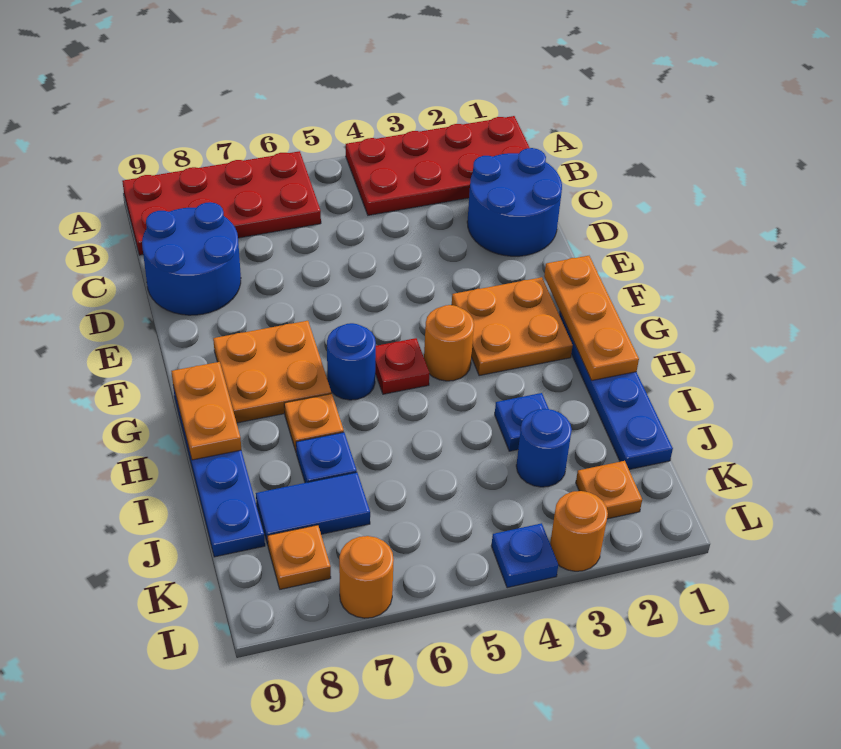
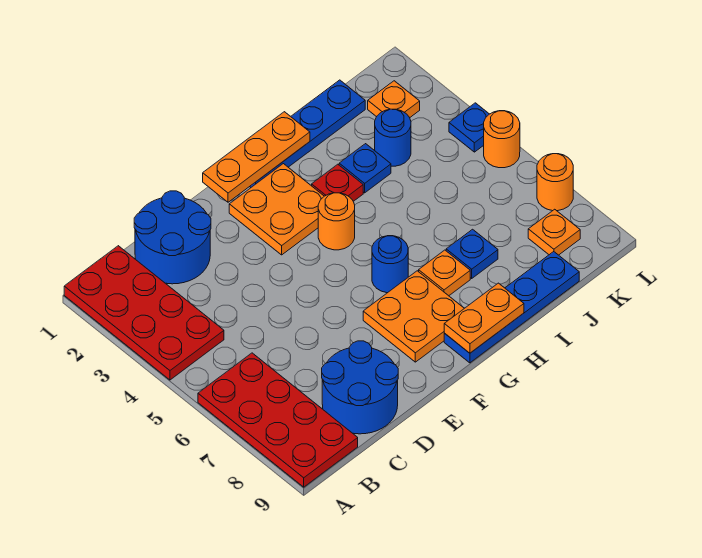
red plate G5 level 1 -> red plate H3 level 1
blue tile J7:J8 level 1 -> none
orange round brick L3 level 1 -> orange round brick L5 level 1

